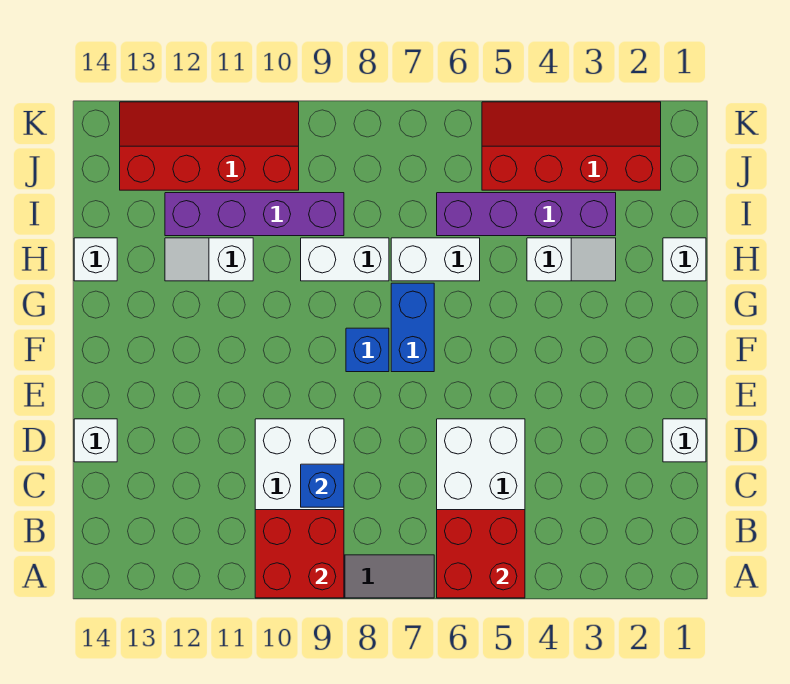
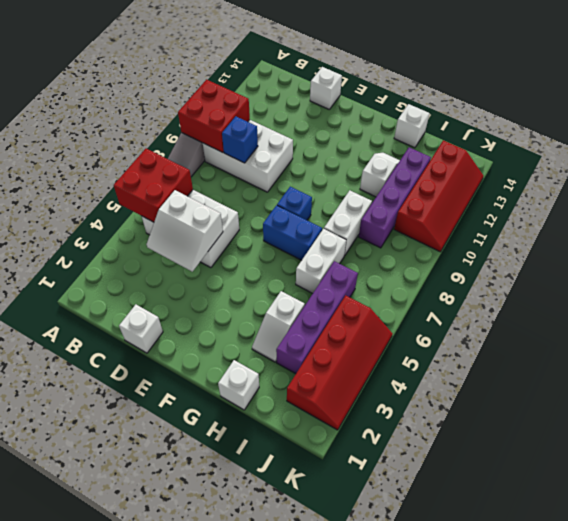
none -> white slope C4:D5 level 2 top 5

